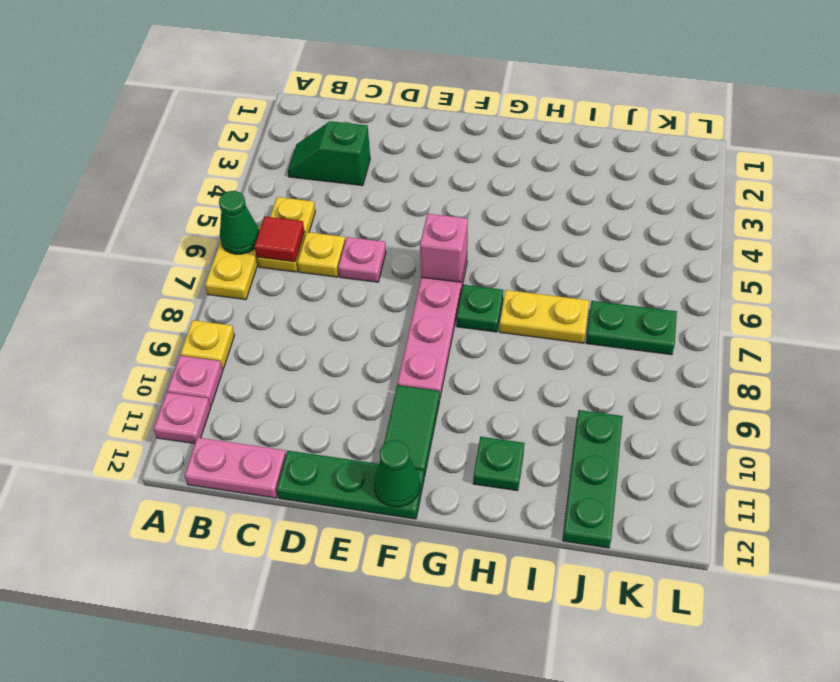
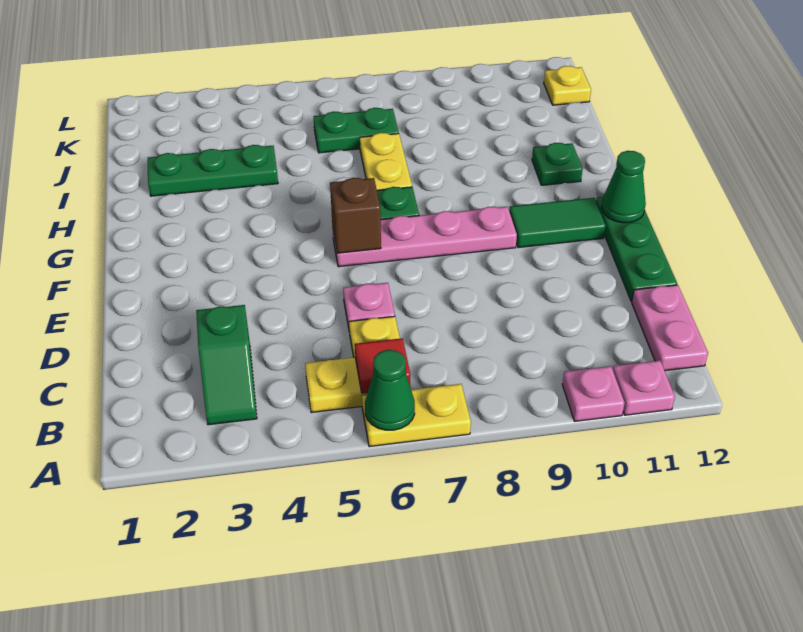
yellow plate A9 level 1 -> yellow plate K12 level 1
pink brick F6 level 2 -> brown brick F6 level 2
green plate J7:K7 level 1 -> green plate J6:J7 level 1
green plate J10:J12 level 1 -> green plate I2:I4 level 1

